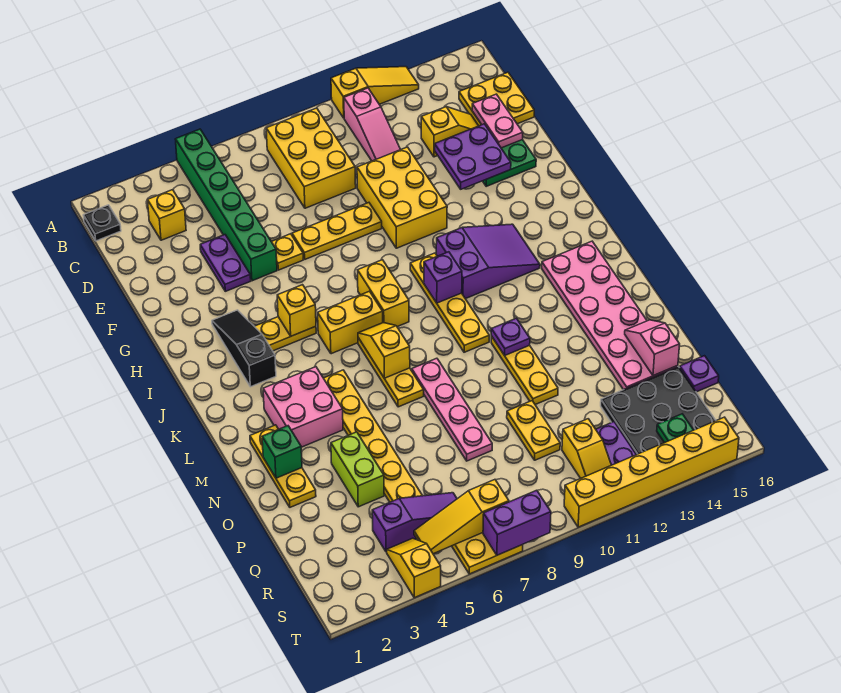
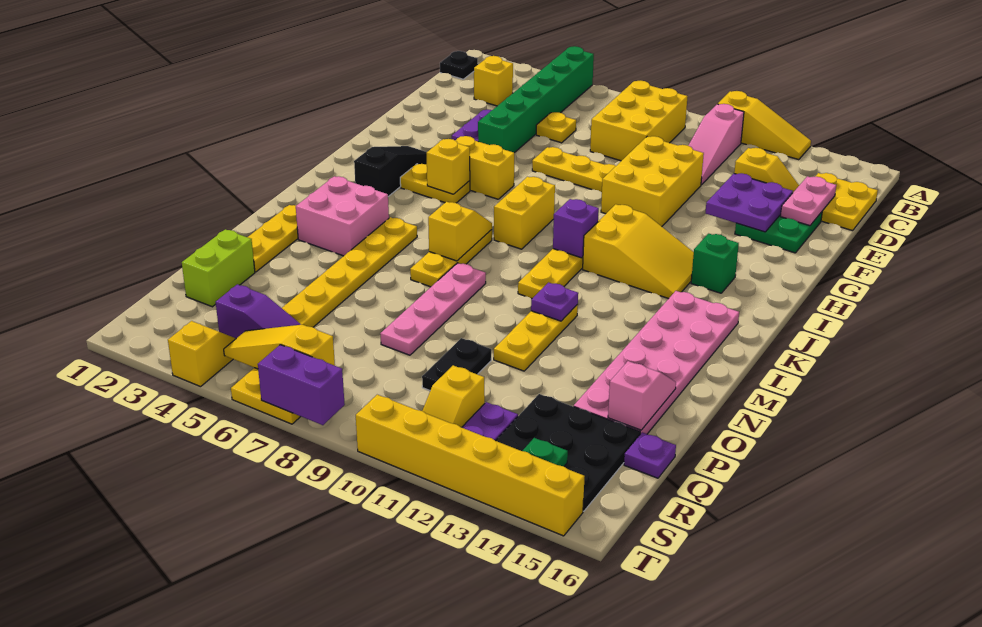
yellow plate F6 level 1 -> yellow plate D6 level 1
purple slope I11:J13 level 1 top 11 -> yellow slope I11:J13 level 1 top 11
yellow brick J6:J7 level 1 -> yellow brick H5:H6 level 1
green brick N2 level 2 -> green brick I14 level 1
lime brick O4:P4 level 1 -> lime brick P2:Q2 level 1
yellow plate P10:Q10 level 1 -> black plate P10:Q10 level 1

